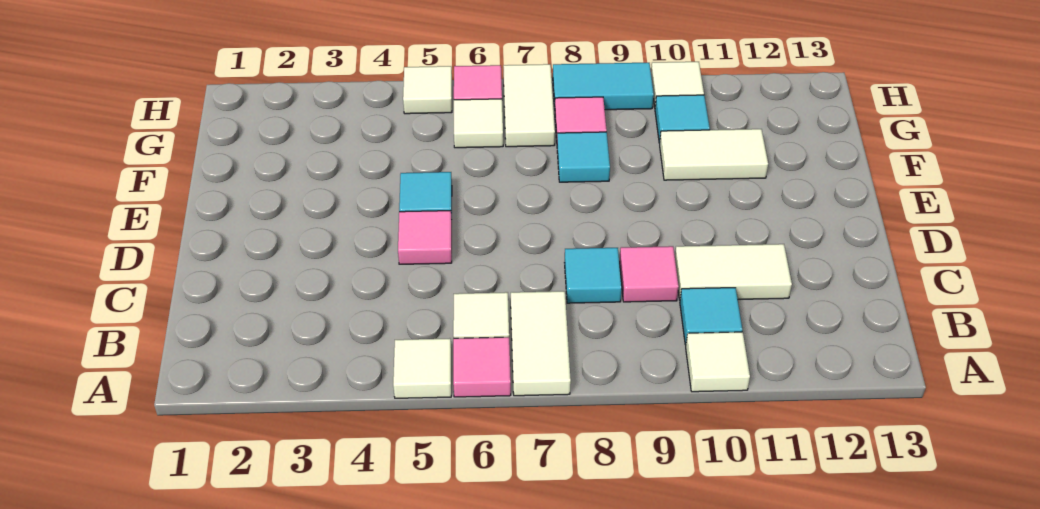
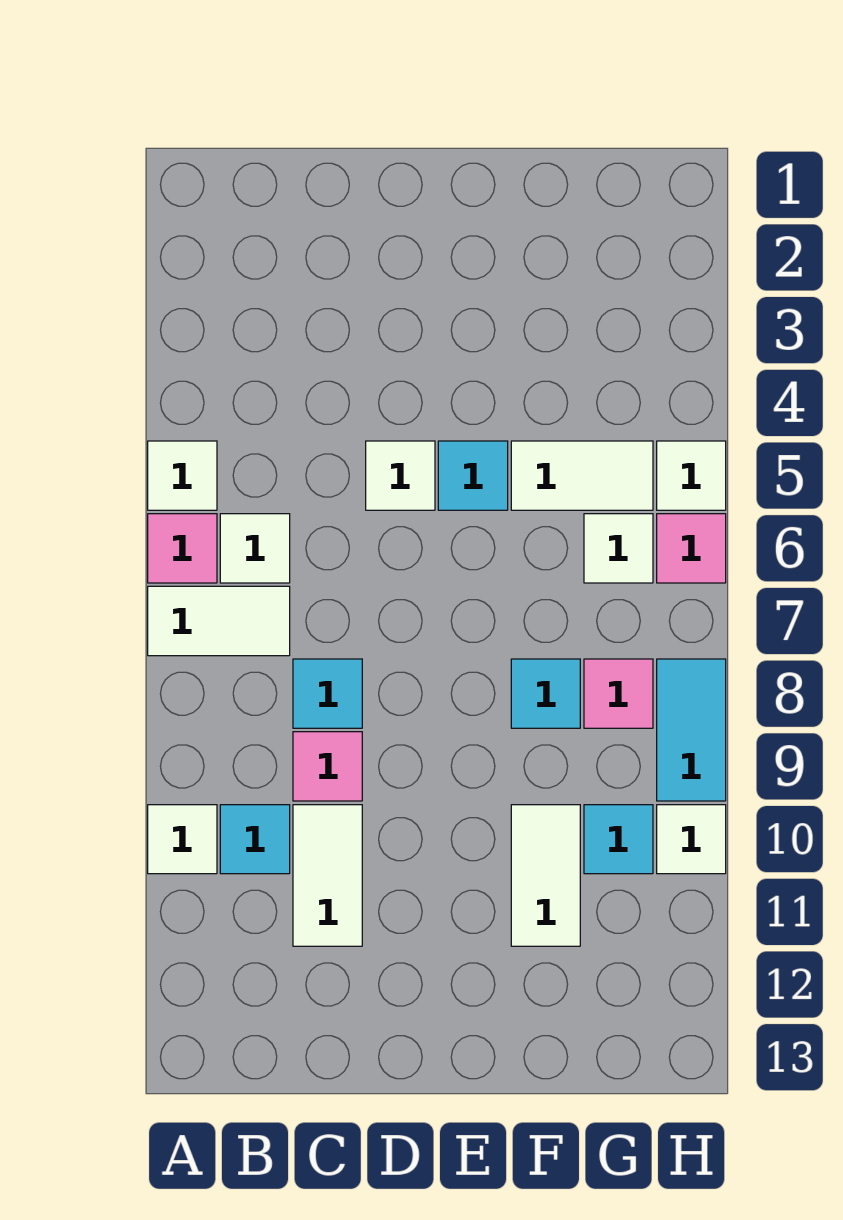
pink tile D5 level 1 -> white tile D5 level 1
white tile G7:H7 level 1 -> white tile F5:G5 level 1

